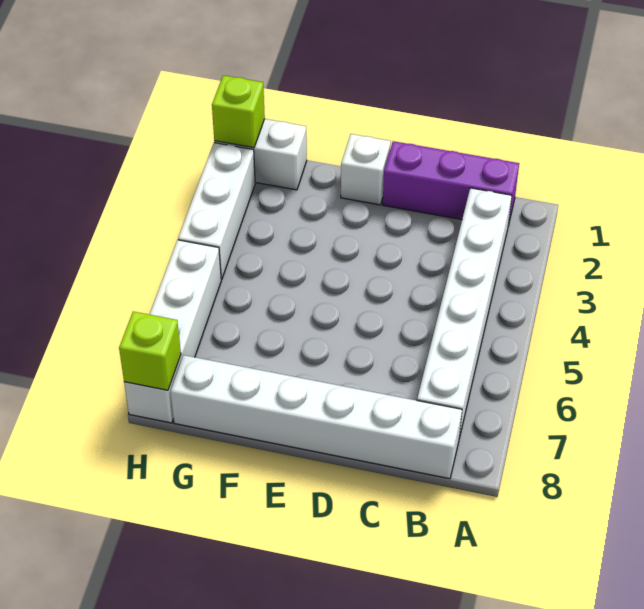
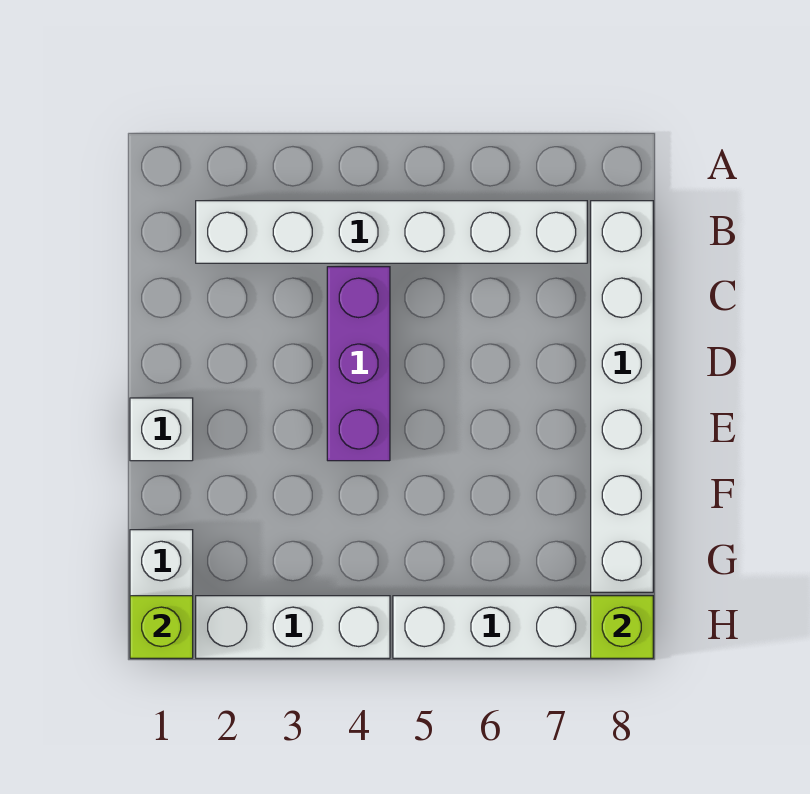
purple brick B1:D1 level 1 -> purple brick C4:E4 level 1

